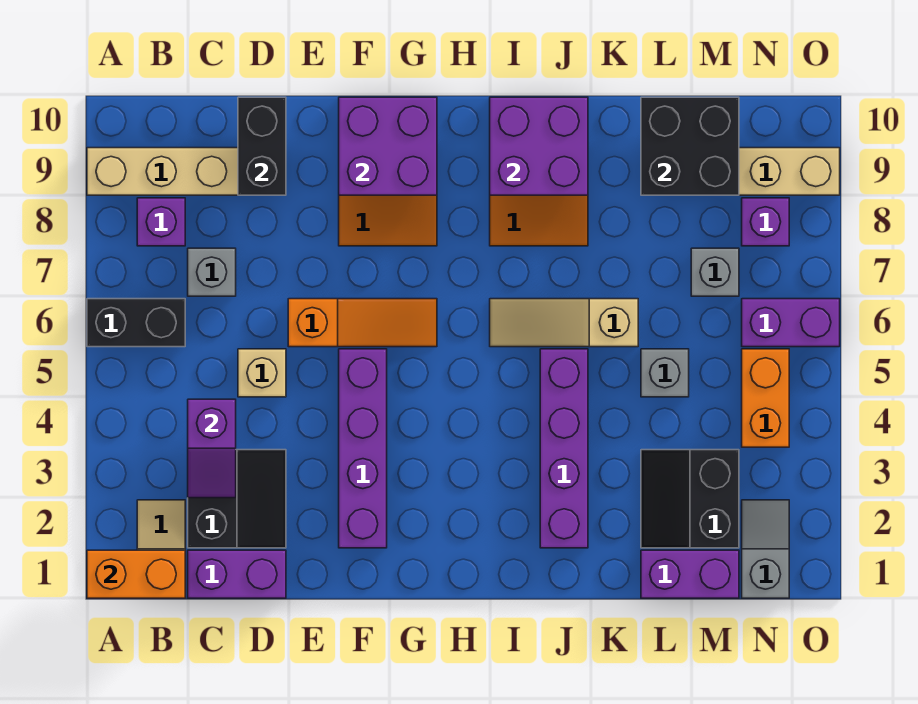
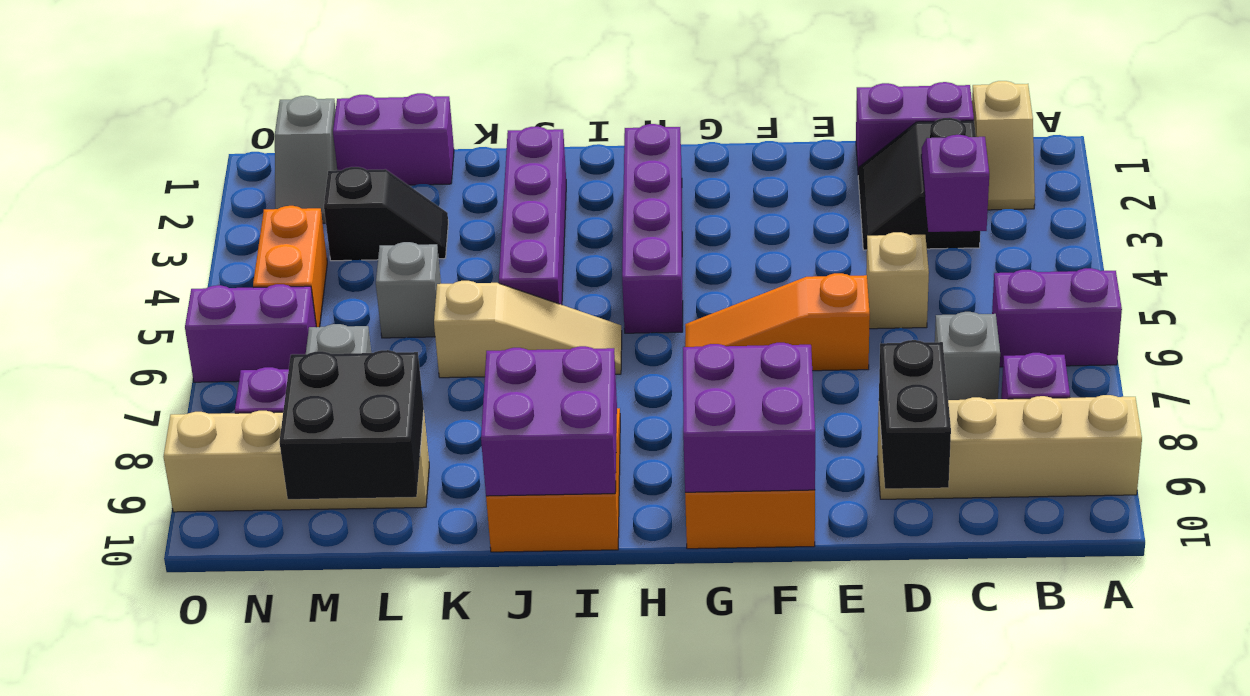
orange brick A1:B1 level 2 -> none
black brick A6:B6 level 1 -> purple brick A6:B6 level 1
purple brick F2:F5 level 1 -> purple brick H2:H5 level 1
black slope L2:M3 level 1 top M -> black slope L3:M3 level 1 top M

